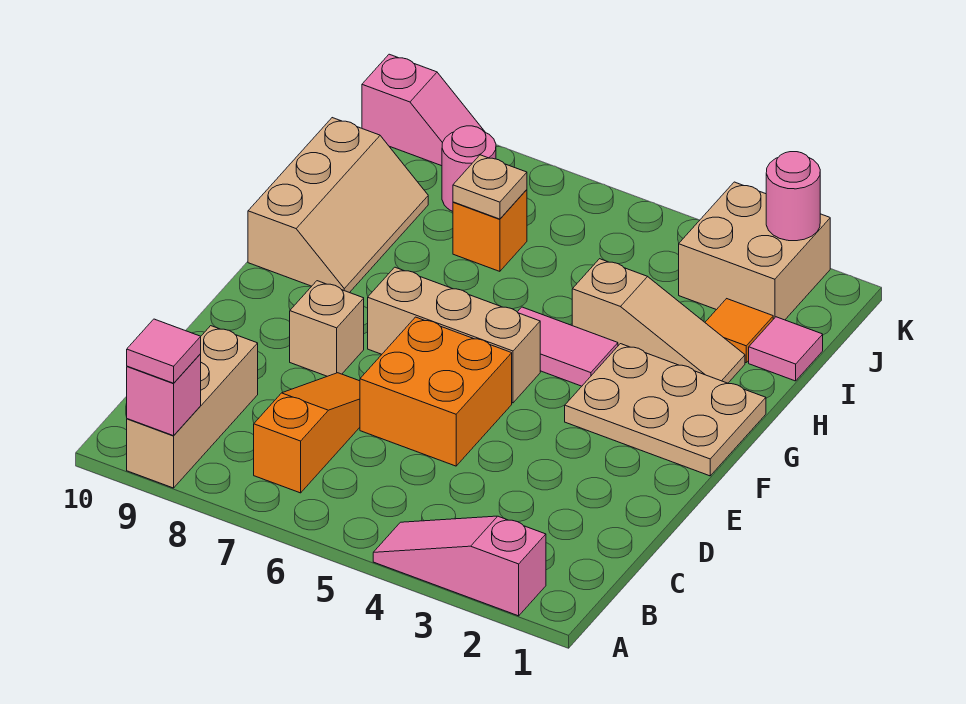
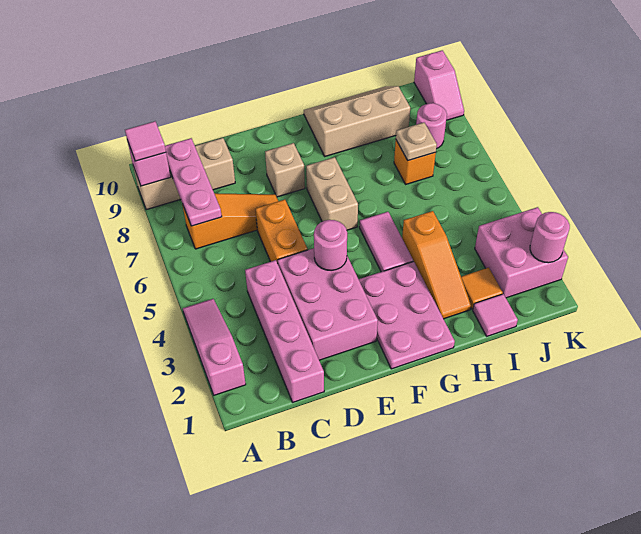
none -> pink plate B7:B9 level 2
none -> pink brick C1:C4 level 1
none -> pink brick D2:E4 level 1
orange brick D5:E6 level 1 -> orange brick D5:D6 level 1
none -> pink round brick E4 level 2
tan plate F1:G3 level 1 -> pink plate F1:G3 level 1
tan brick F5:F7 level 1 -> tan brick F6:F7 level 1
tan slope G9:I10 level 1 top 10 -> tan slope G9:I10 level 1 top 9
tan slope H2:H4 level 1 top 4 -> orange slope H2:H4 level 1 top 4
tan brick J2:K3 level 1 -> pink brick J2:K3 level 1

